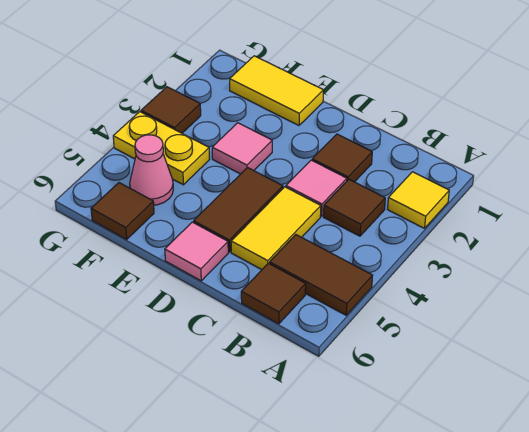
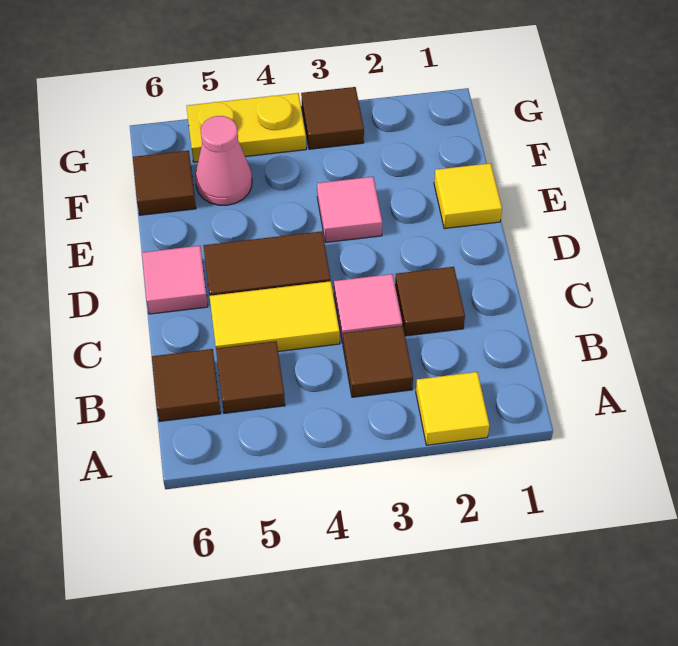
brown tile A5:B5 level 1 -> brown tile B5 level 1
yellow tile E1:F1 level 1 -> yellow tile E1 level 1
yellow plate F4:G4 level 1 -> yellow plate G4:G5 level 1

